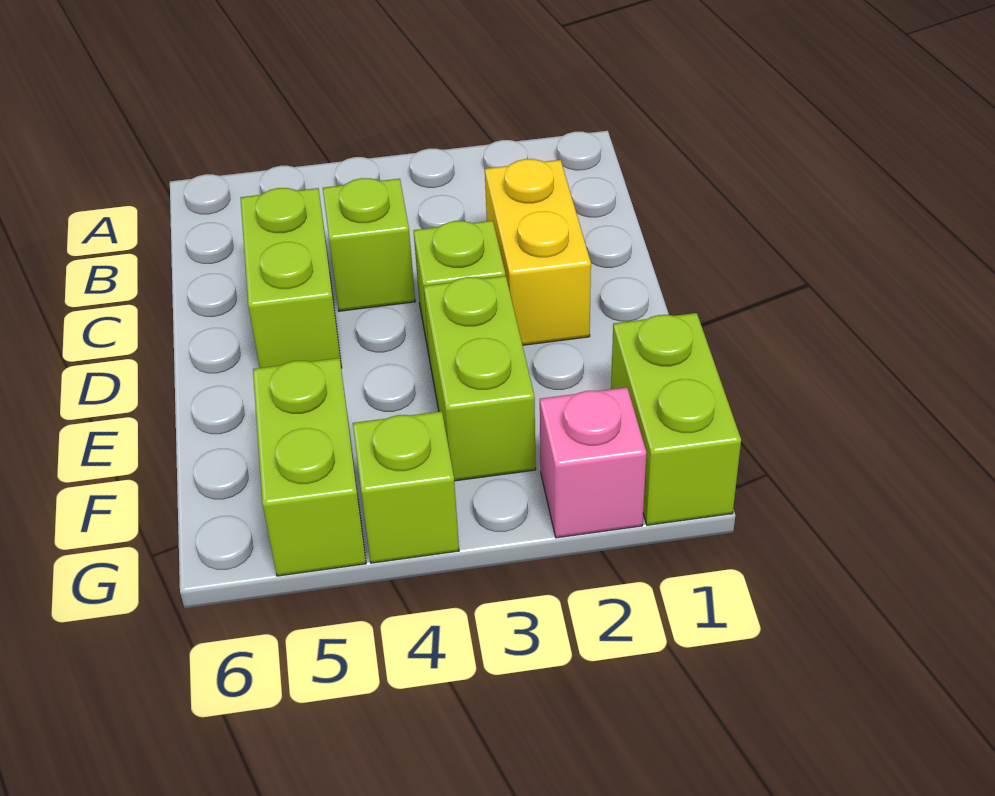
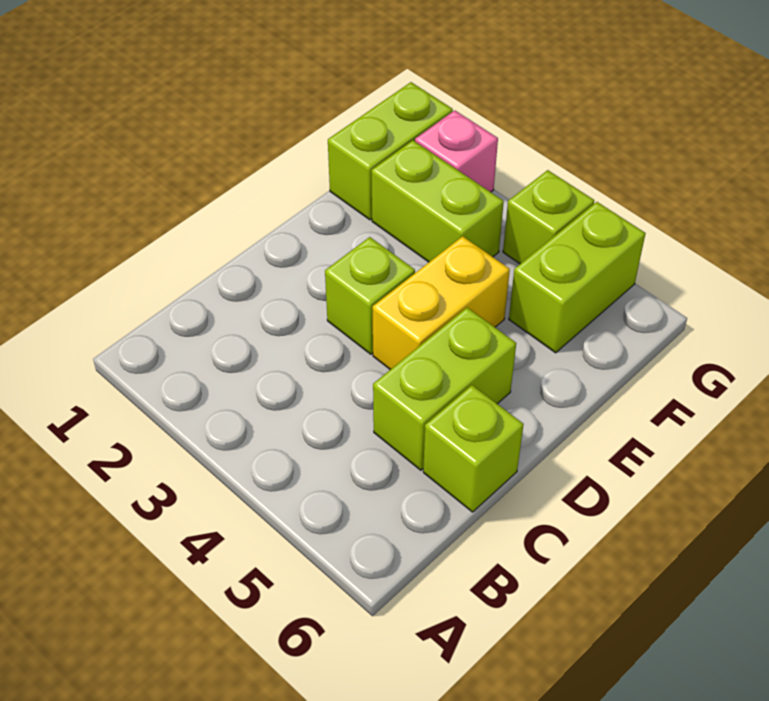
yellow brick C2:D2 level 1 -> yellow brick D4:E4 level 1
lime brick C4 level 1 -> lime brick C6 level 1
lime brick E3:F3 level 1 -> lime brick F2:F3 level 1

